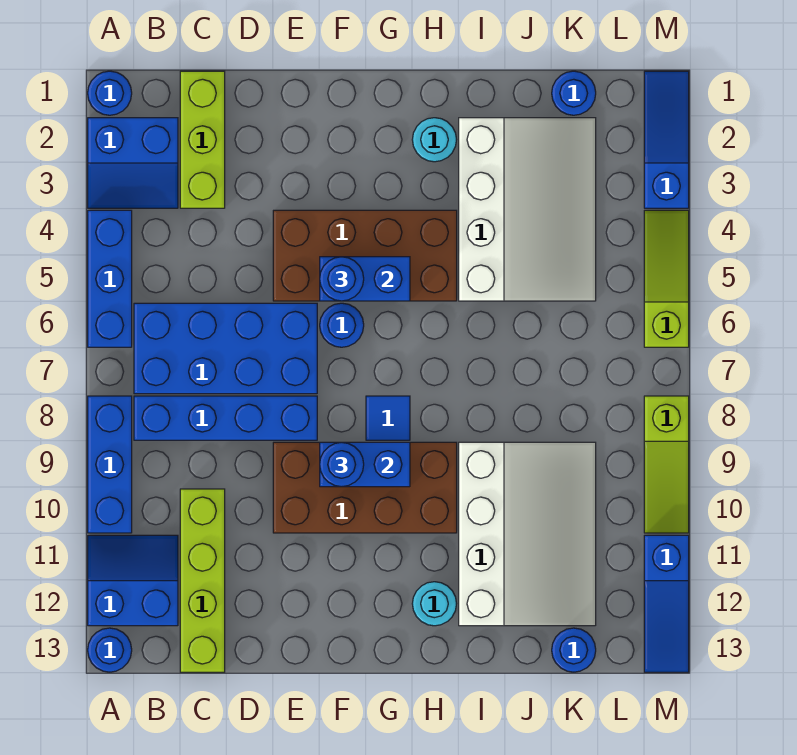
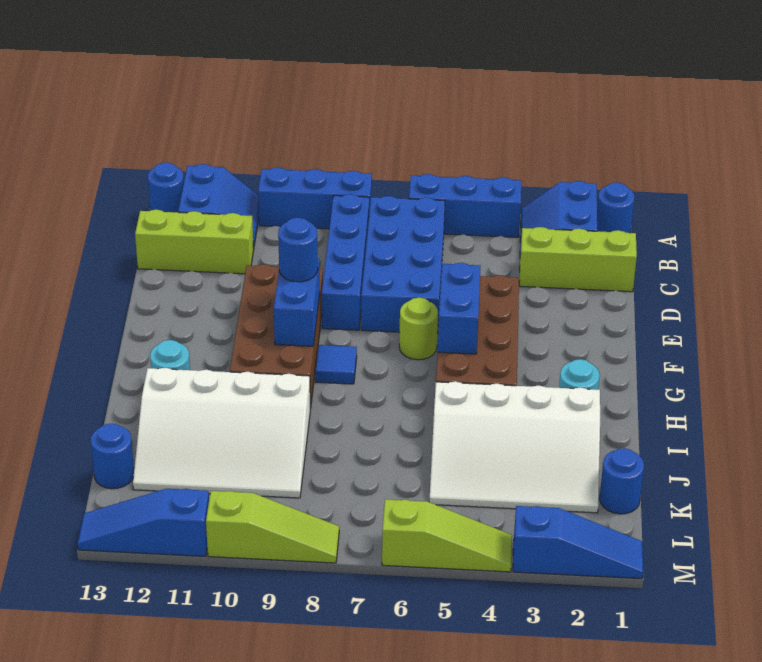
lime brick C10:C13 level 1 -> lime brick C11:C13 level 1
blue round brick F5 level 3 -> none
blue round brick F6 level 1 -> lime round brick F6 level 1
lime slope M8:M10 level 1 top 8 -> lime slope M8:M10 level 1 top 10

